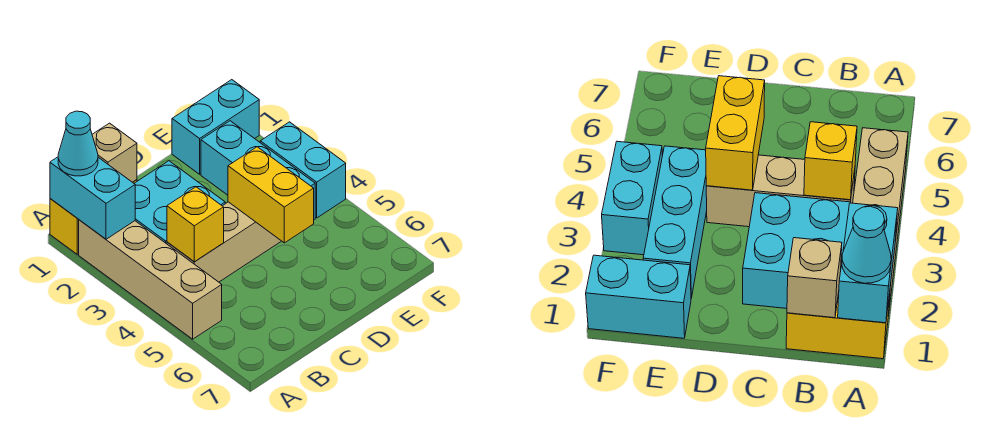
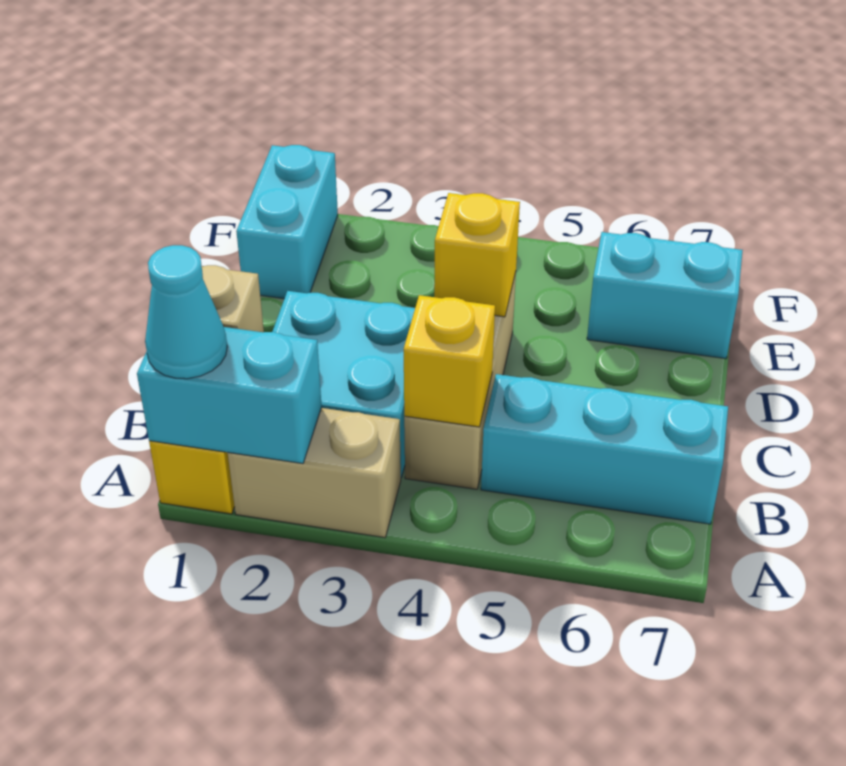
tan brick A2:A5 level 1 -> tan brick A2:A3 level 1
yellow brick D4:D5 level 2 -> yellow brick D4 level 2
cyan brick E2:E4 level 1 -> cyan brick B5:B7 level 1
cyan brick F3:F4 level 1 -> cyan brick E6:E7 level 1

